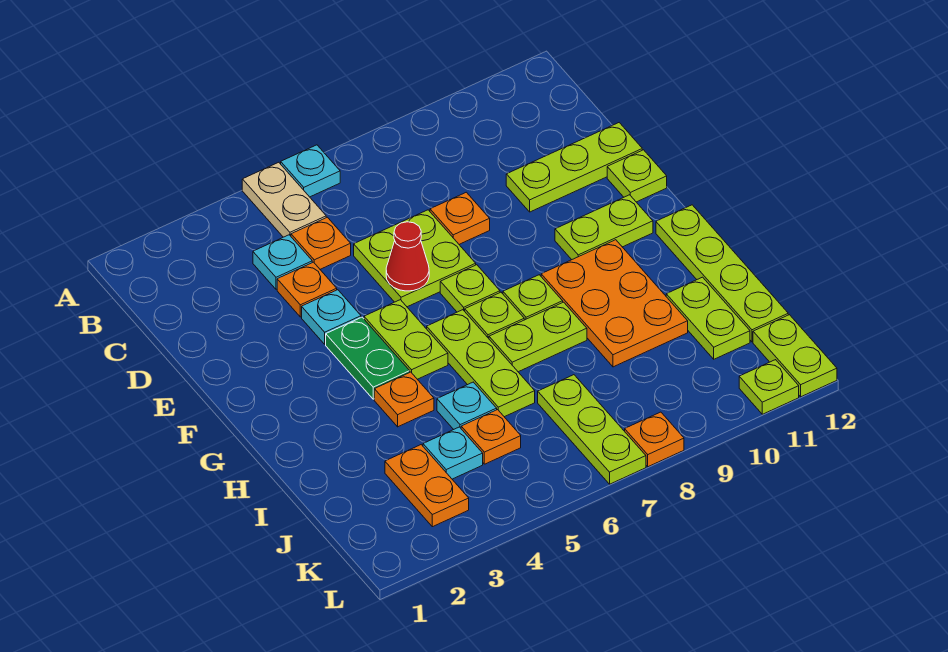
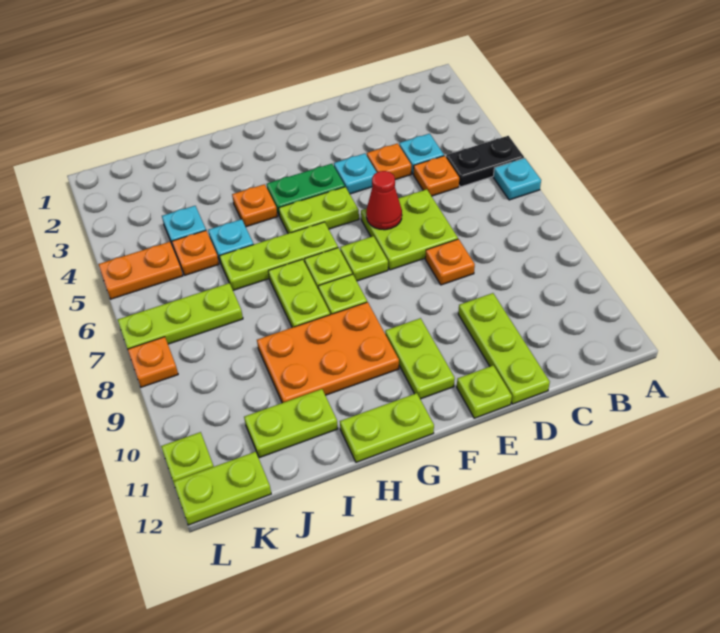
tan plate A5:B5 level 1 -> black plate A5:B5 level 1
lime plate G12:J12 level 1 -> lime plate G12:H12 level 1
orange plate J3:K3 level 1 -> orange plate K5:L5 level 1

